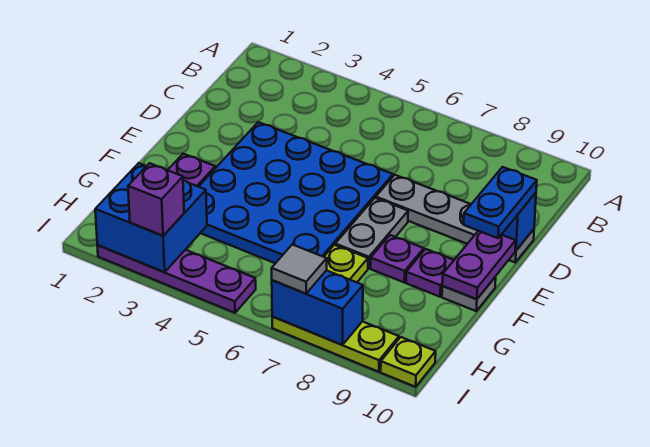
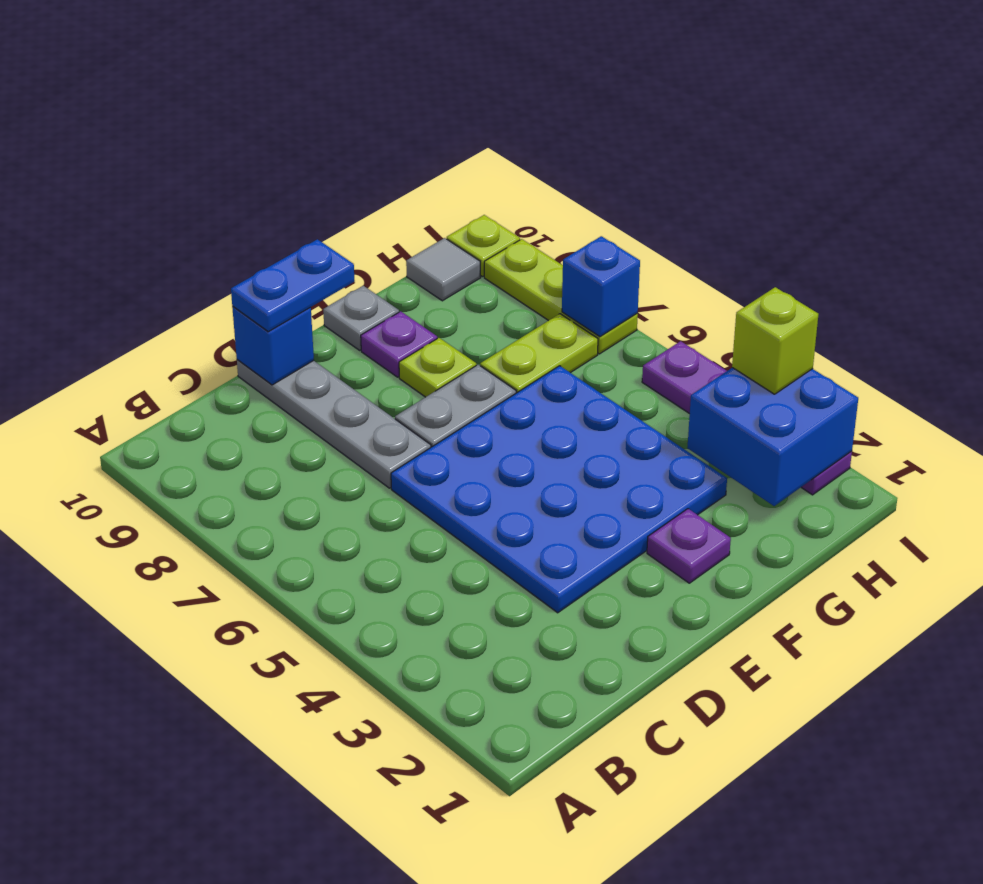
purple plate E10:F10 level 2 -> none
purple plate F8 level 1 -> lime plate F8 level 1
purple brick I3 level 3 -> lime brick I3 level 3
blue brick I7:I8 level 2 -> blue brick I7 level 2
grey tile I7 level 3 -> grey tile H10 level 1

